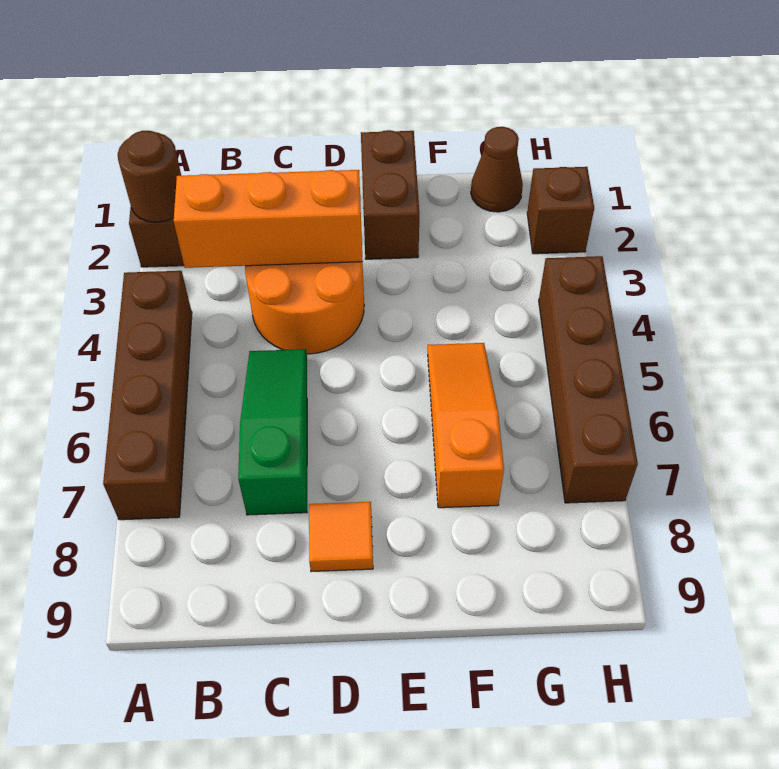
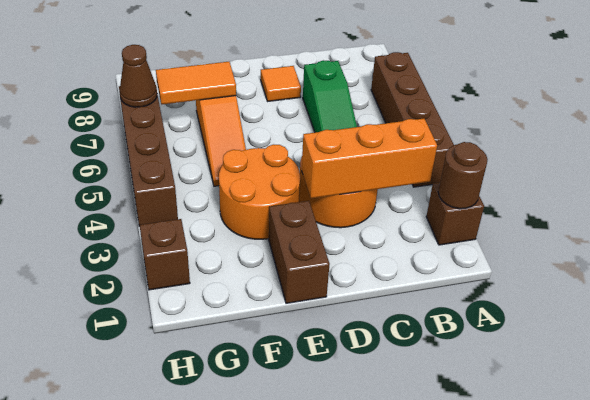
none -> orange round brick E3:F4 level 1
none -> orange tile F7:G7 level 2
brown cone G1 level 1 -> brown cone H7 level 2

